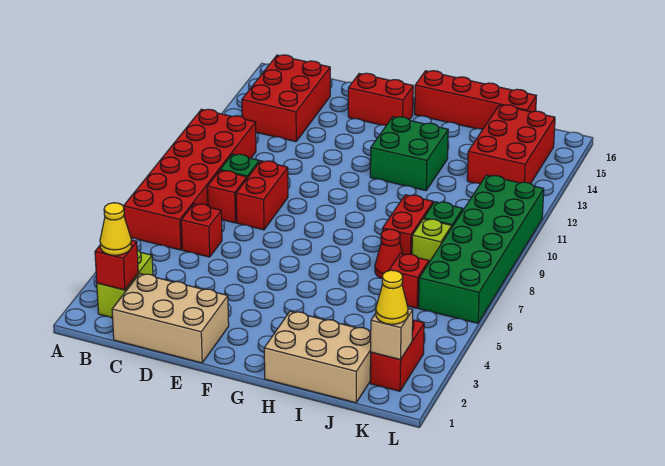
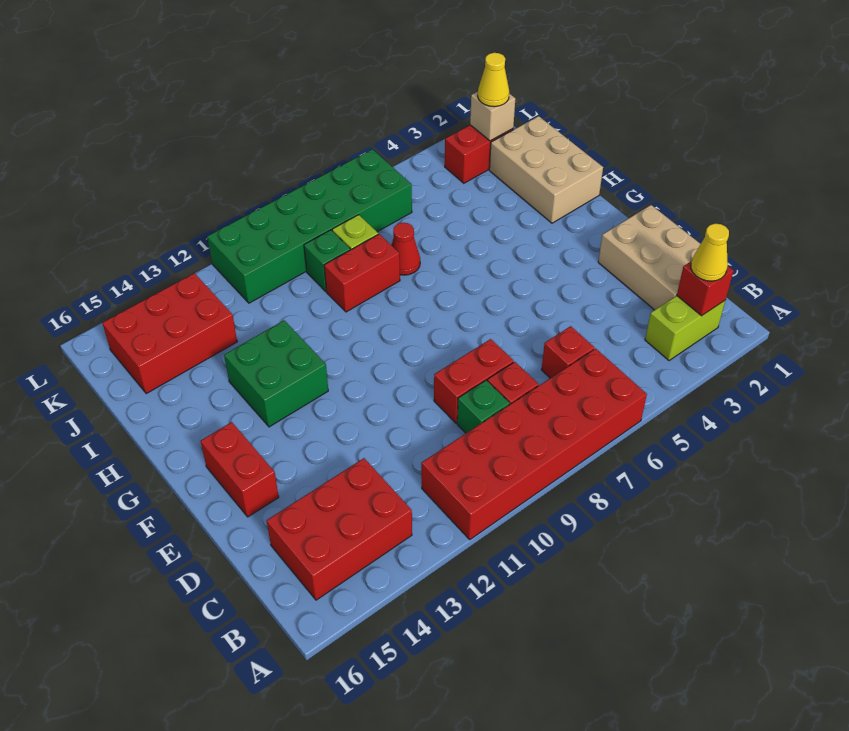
red brick G16:J16 level 1 -> none
red brick J6 level 1 -> none

